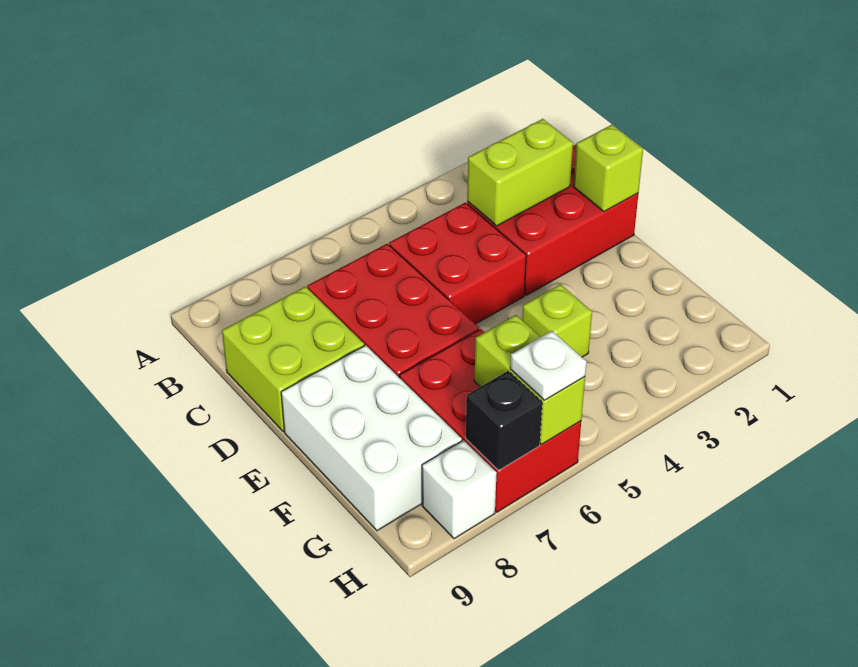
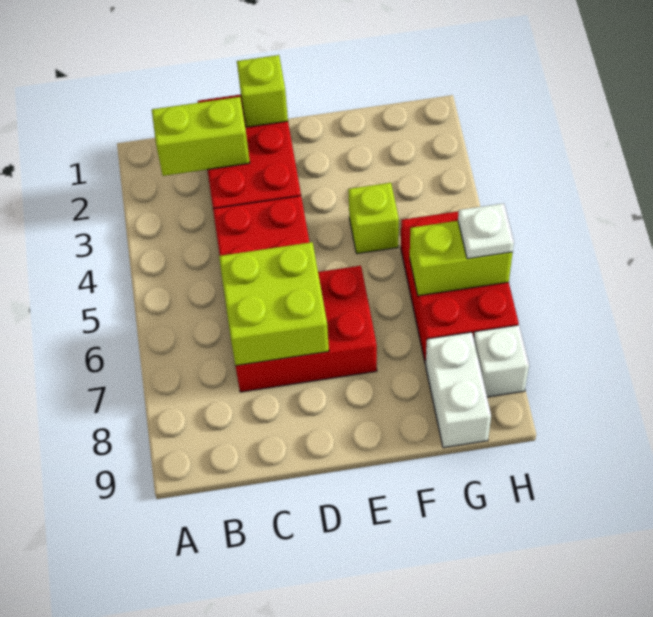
lime brick C2:C3 level 2 -> lime brick B2:C2 level 2
lime brick C8:D9 level 1 -> lime brick C6:D7 level 2
white brick E8:G9 level 1 -> white brick G8:G9 level 1
red brick F6:H7 level 1 -> red brick G5:H7 level 1
black brick H7 level 2 -> none

